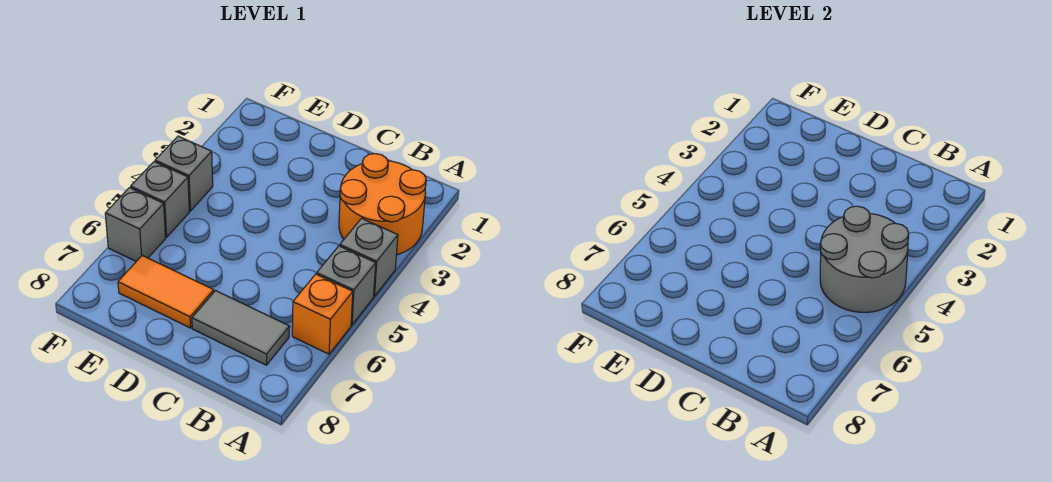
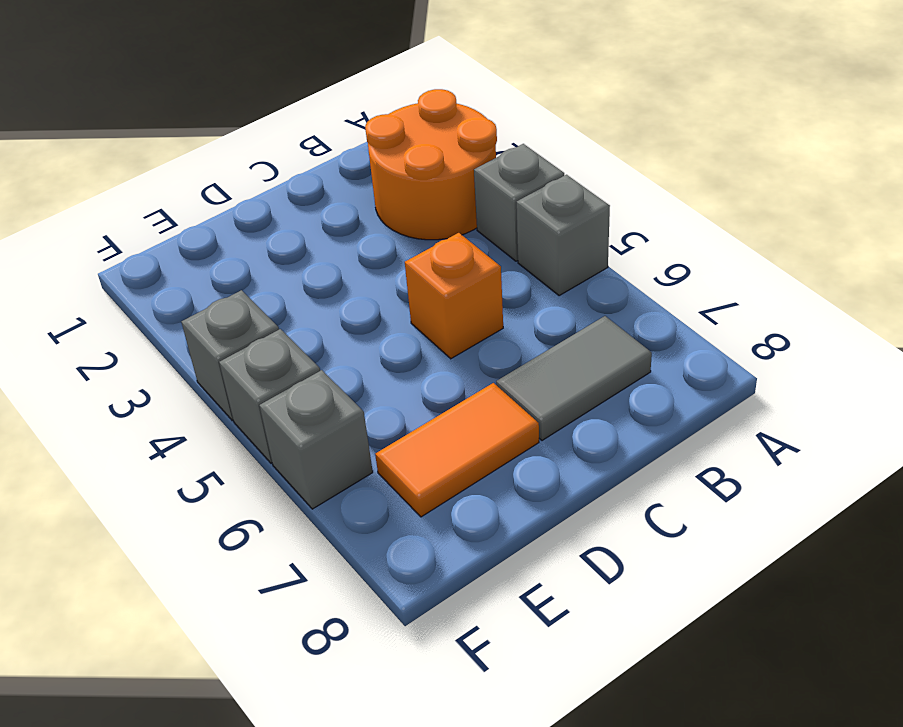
grey round brick A4:B5 level 2 -> none
orange brick A6 level 1 -> orange brick C5 level 1

